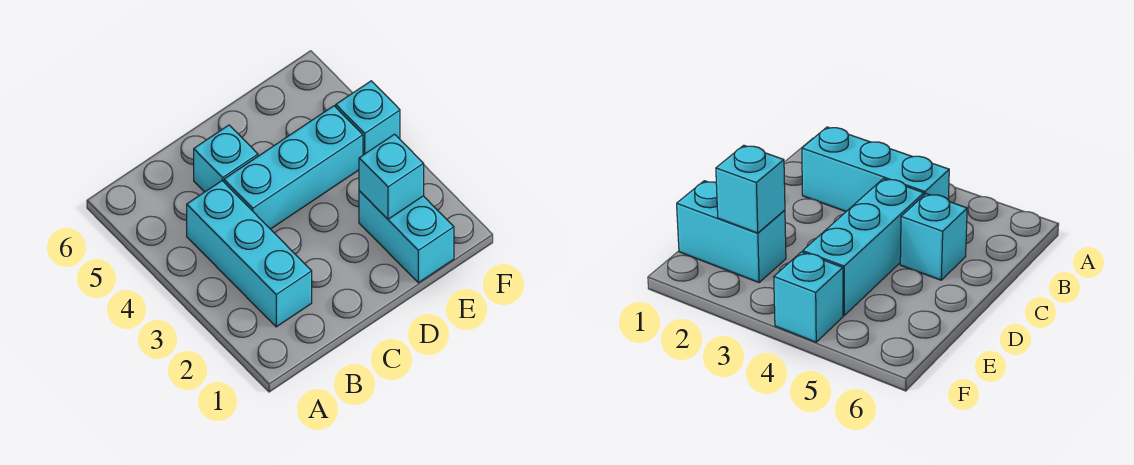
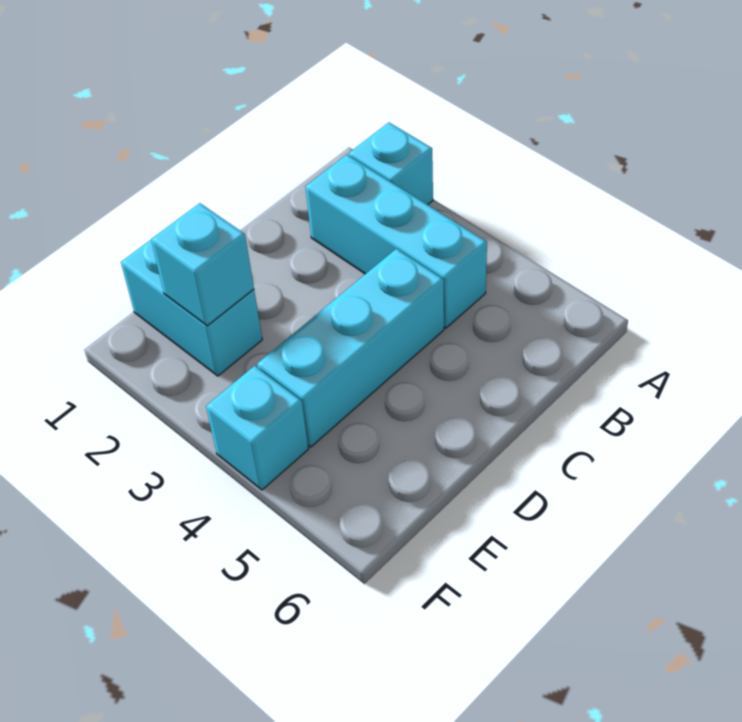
cyan brick C5 level 1 -> cyan brick A2 level 1

